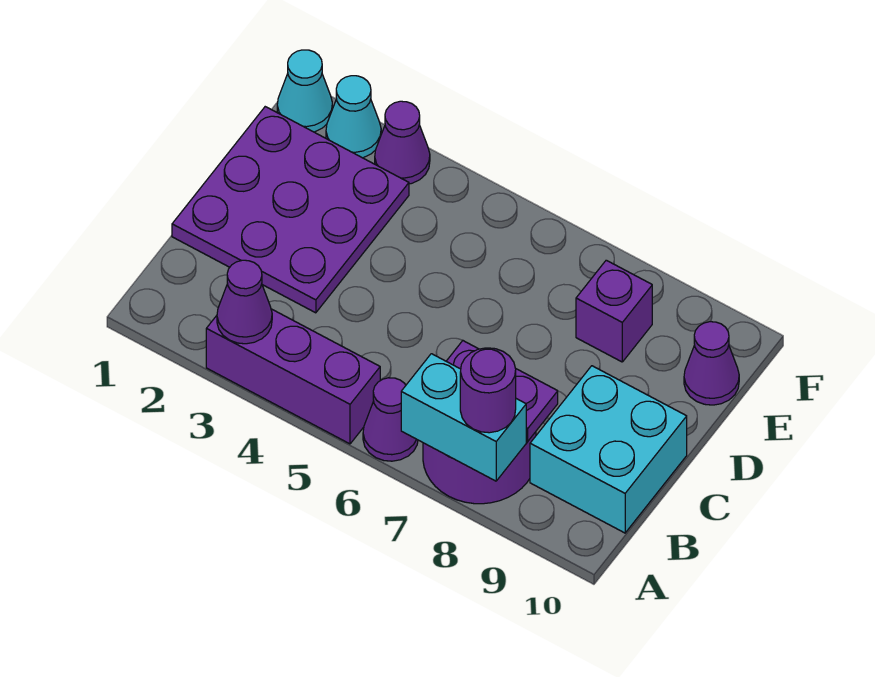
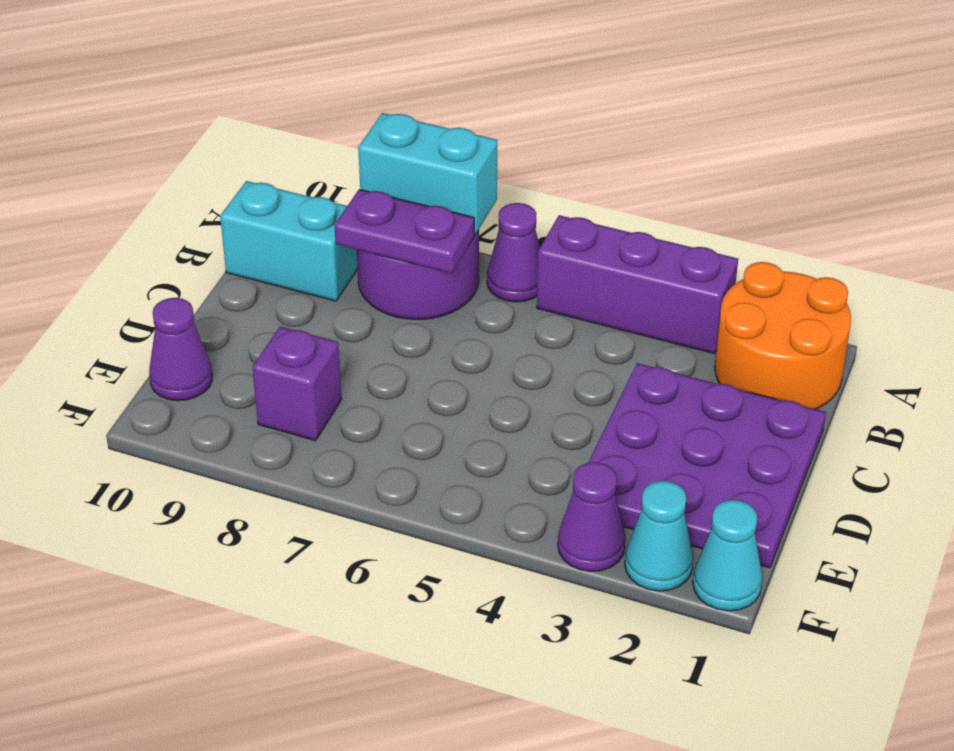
none -> orange round brick A1:B2 level 1
purple cone A3 level 2 -> none
purple round brick A8 level 3 -> none
cyan brick B9:C10 level 1 -> cyan brick B9:B10 level 1

